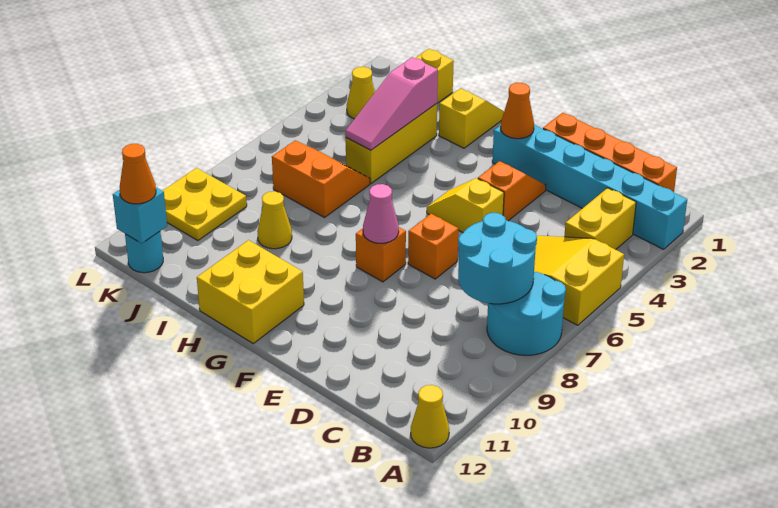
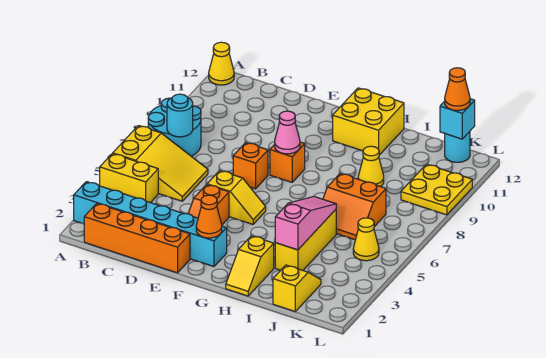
yellow brick B3:B4 level 1 -> yellow brick A4:B4 level 1
cyan round brick B7:C8 level 2 -> cyan round brick B7 level 2
yellow cone K3 level 1 -> yellow cone K5 level 1

